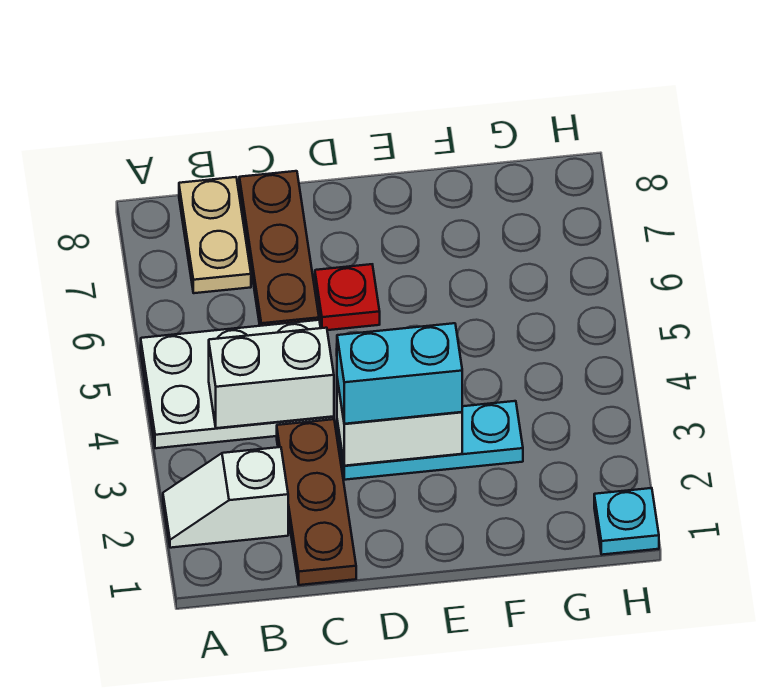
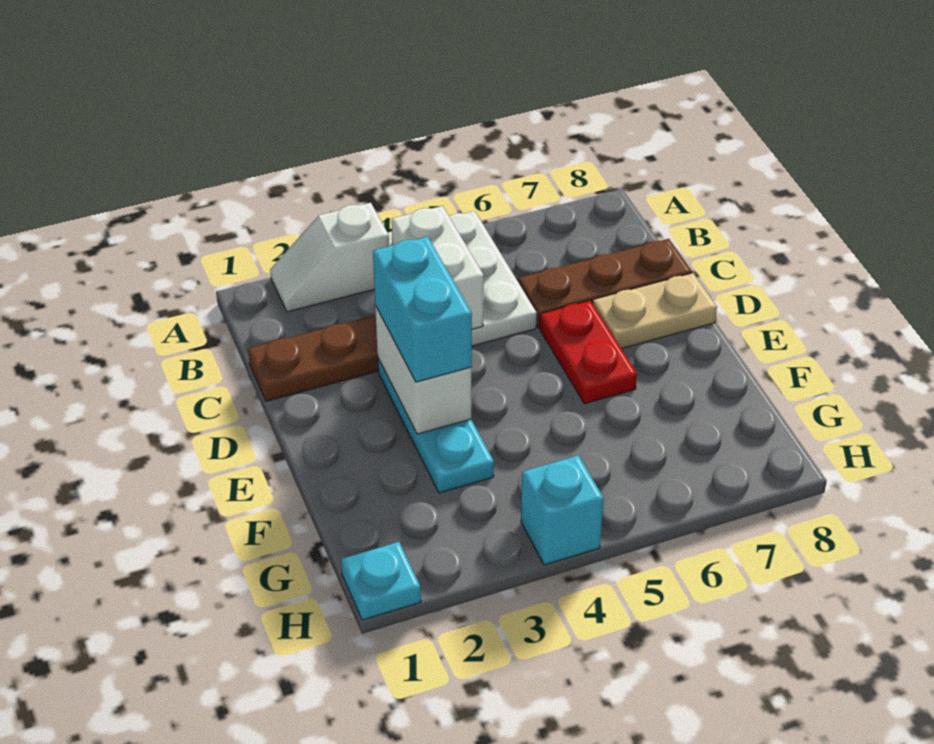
white slope A2:B2 level 1 top B -> white slope A2:A3 level 1 top 3
tan plate B7:B8 level 1 -> tan plate D7:D8 level 1
red plate D6 level 1 -> red plate D6:E6 level 1
none -> cyan brick H4 level 1

